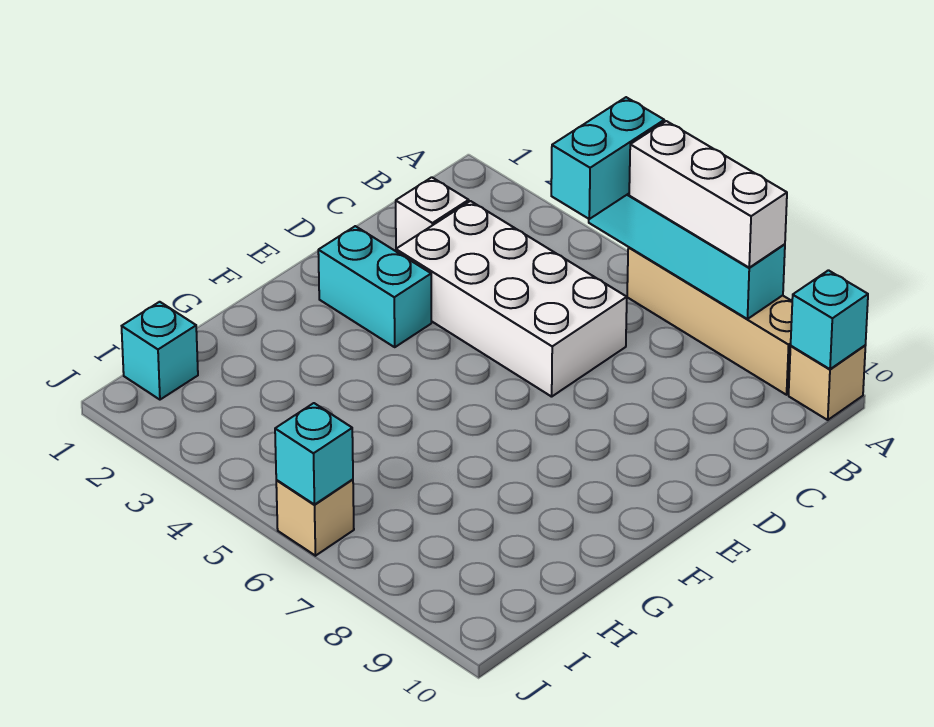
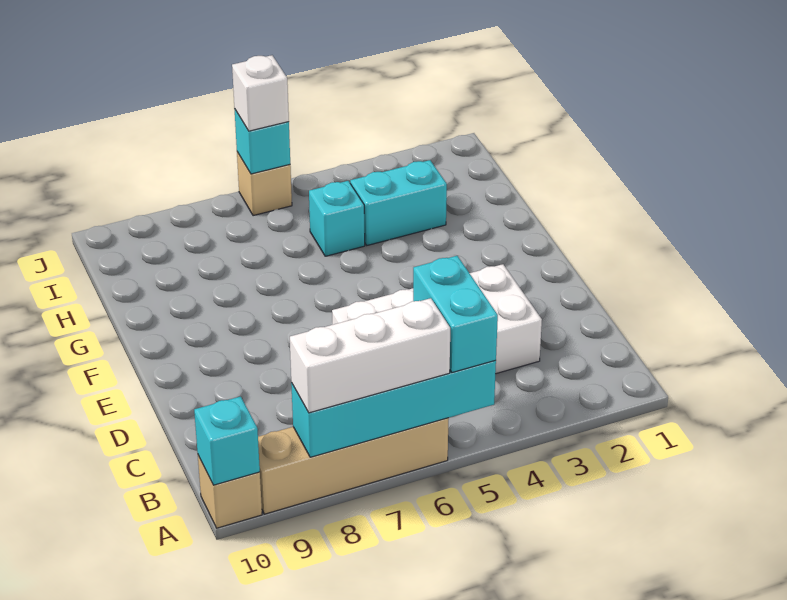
white brick C2 level 1 -> white brick J6 level 3
cyan brick E2:E3 level 1 -> cyan brick H3:H4 level 1
cyan brick I1 level 1 -> cyan brick H5 level 1

